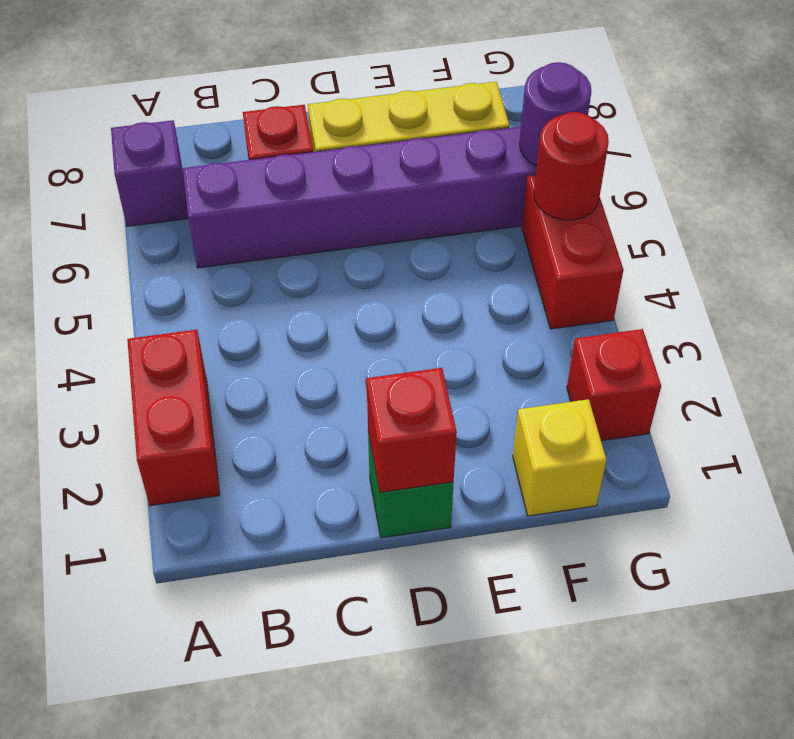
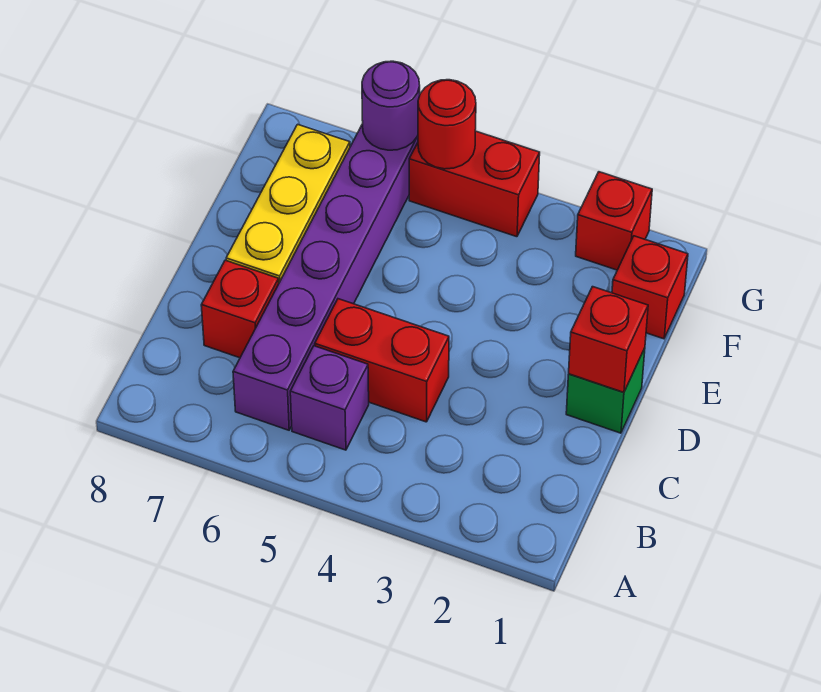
red brick A2:A3 level 1 -> red brick C4:C5 level 1
purple brick A7 level 1 -> purple brick B5 level 1
yellow brick F1 level 1 -> red brick F1 level 1

